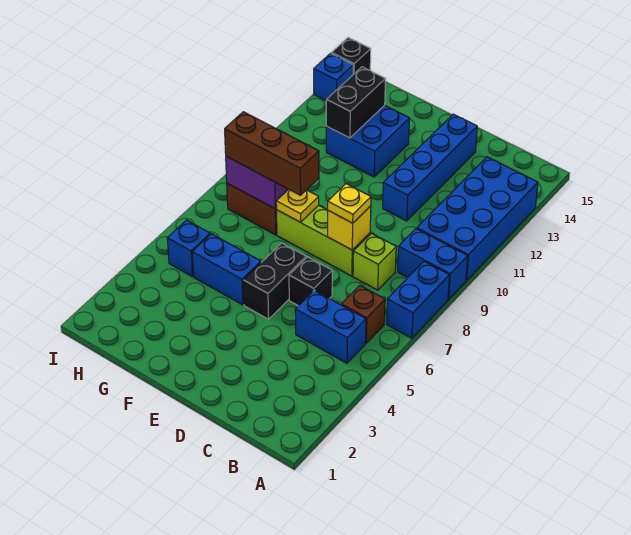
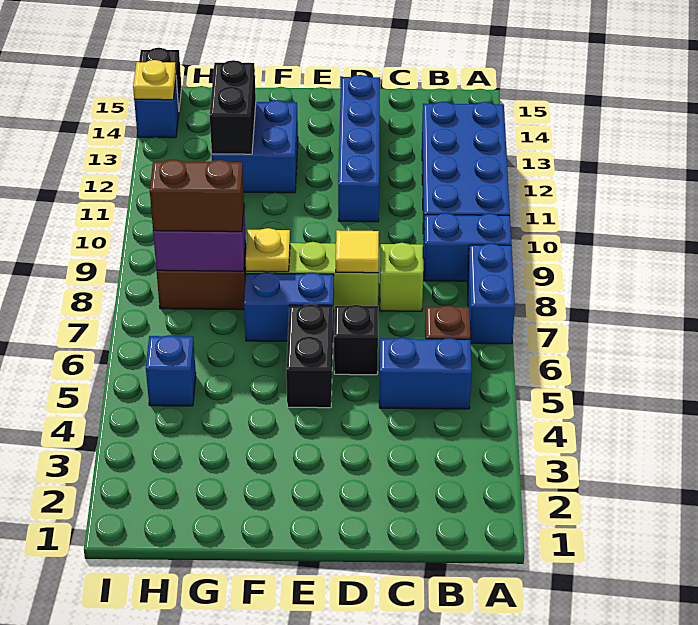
yellow brick D8 level 2 -> yellow tile D8 level 2
yellow plate D8 level 3 -> yellow plate I14 level 2
blue brick F5:G5 level 1 -> blue brick E7:F7 level 1
brown brick F8:H8 level 3 -> brown brick G8:H8 level 3

